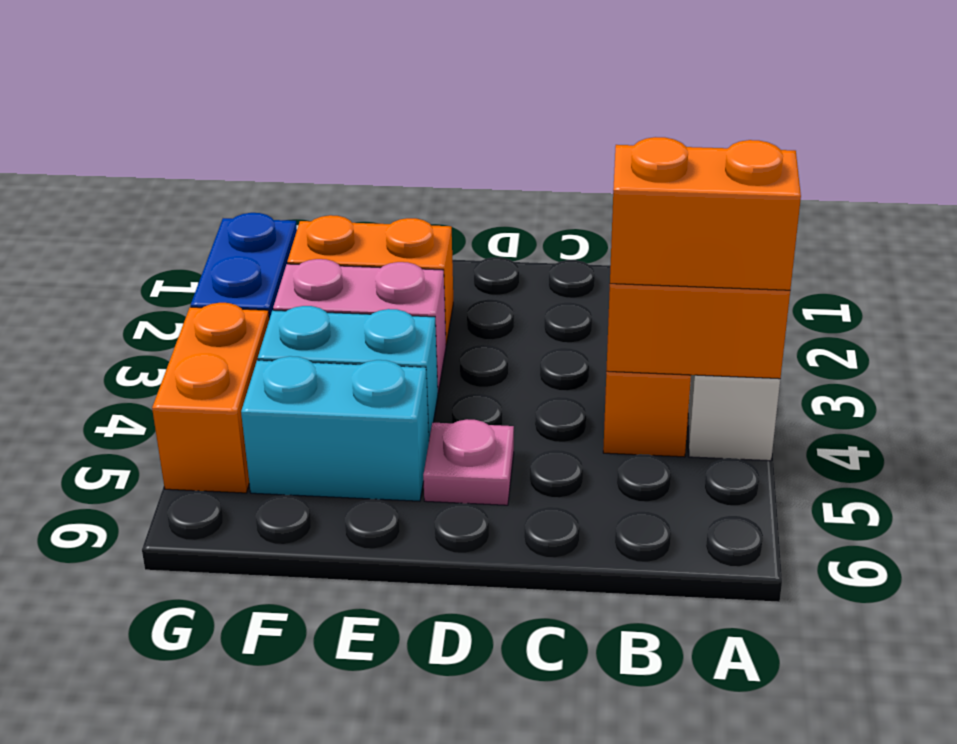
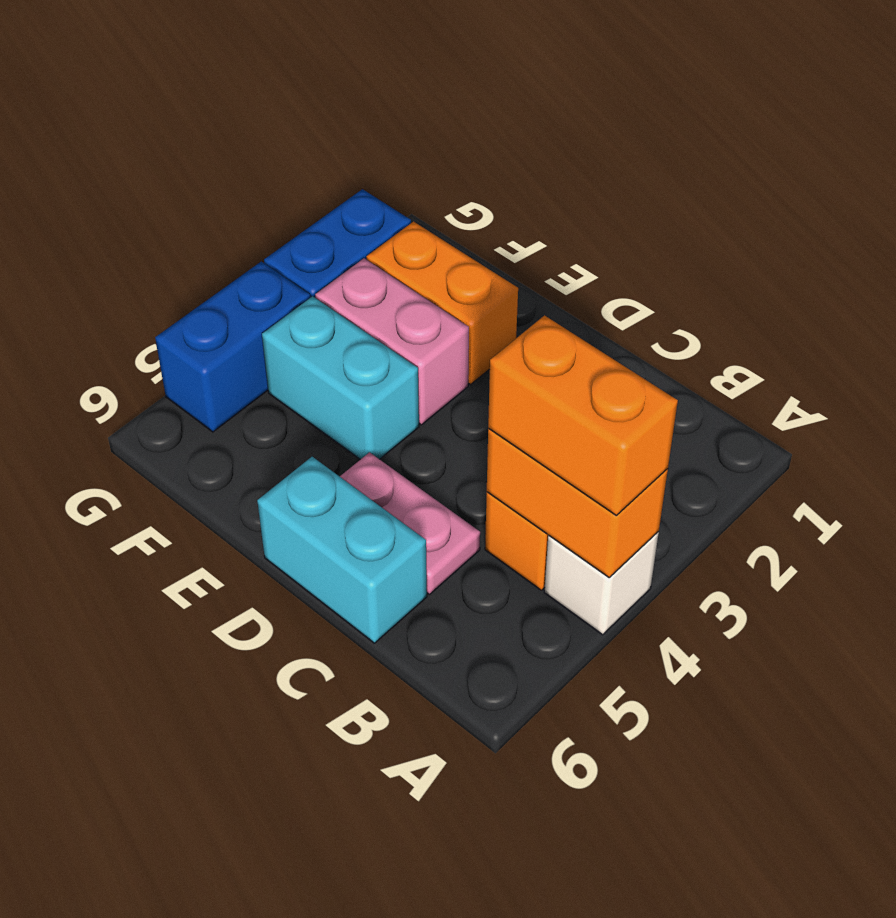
pink plate D5 level 1 -> pink plate C5:D5 level 1
cyan brick E5:F5 level 1 -> cyan brick C6:D6 level 1
orange brick G4:G5 level 1 -> blue brick G4:G5 level 1

